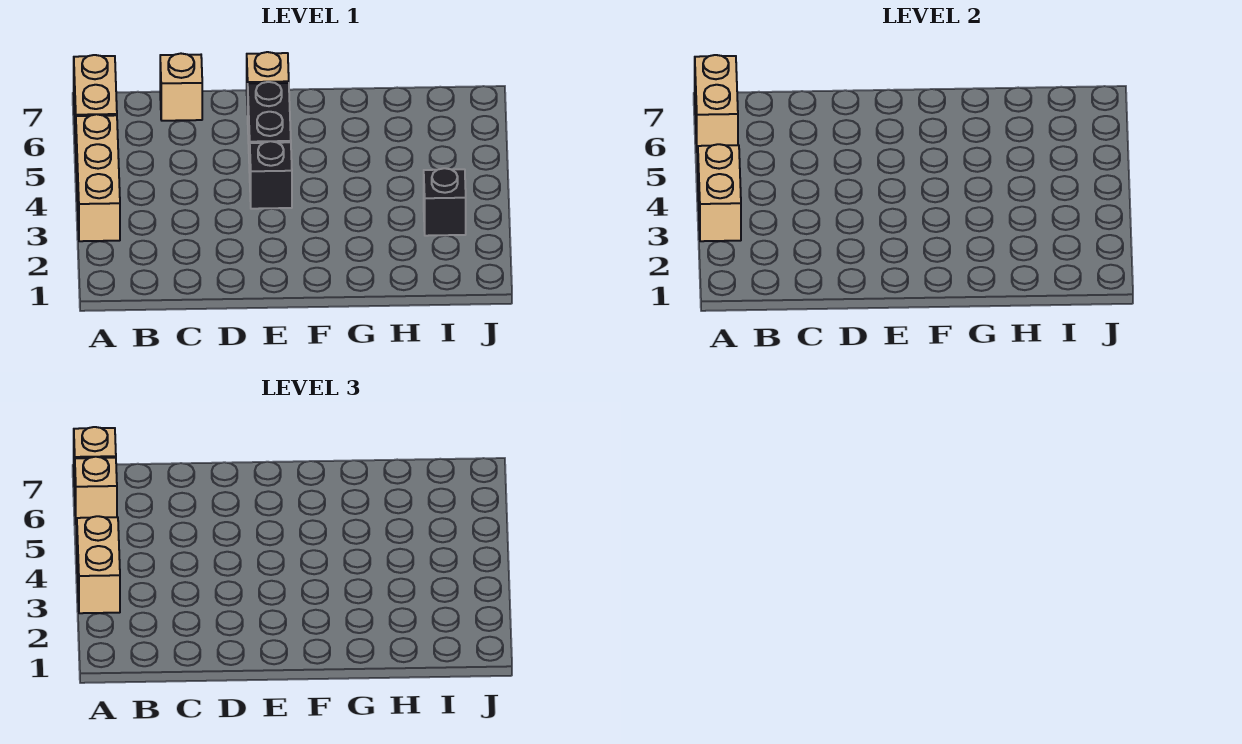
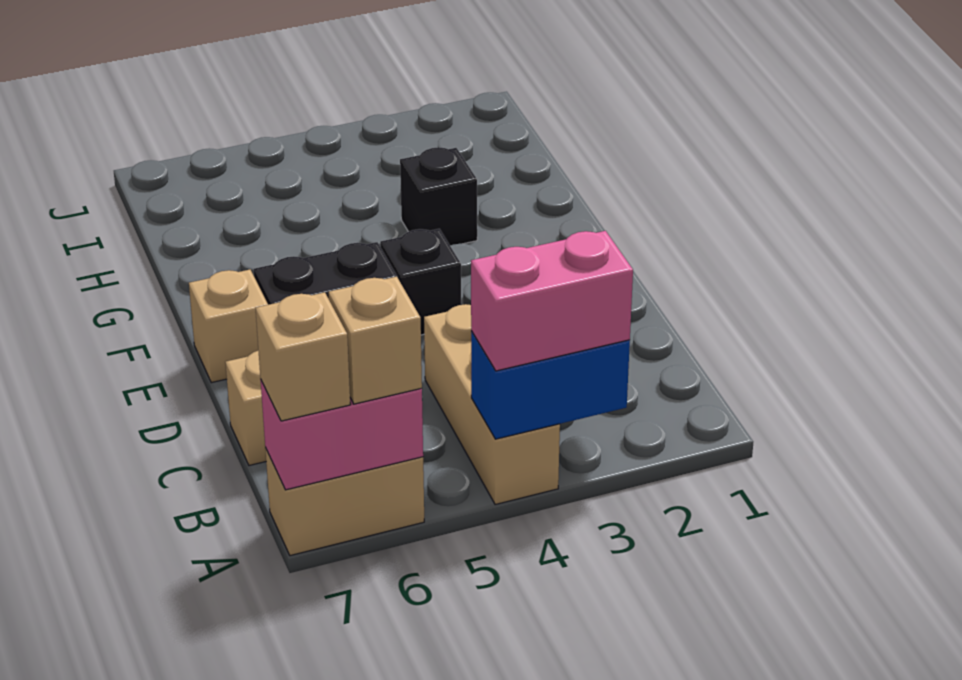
tan brick A3:A5 level 1 -> tan brick A4:C4 level 1
tan brick A3:A4 level 2 -> blue brick A3:A4 level 2
tan brick A3:A4 level 3 -> pink brick A3:A4 level 3
tan brick A6:A7 level 2 -> pink brick A6:A7 level 2
black brick I3 level 1 -> black brick G3 level 1

